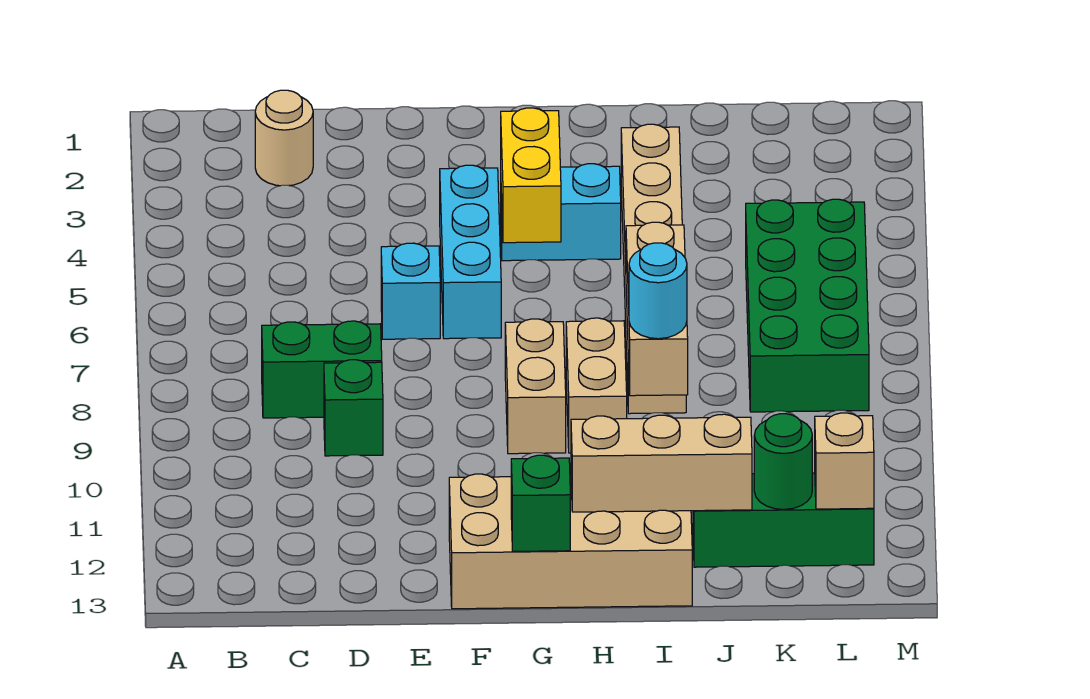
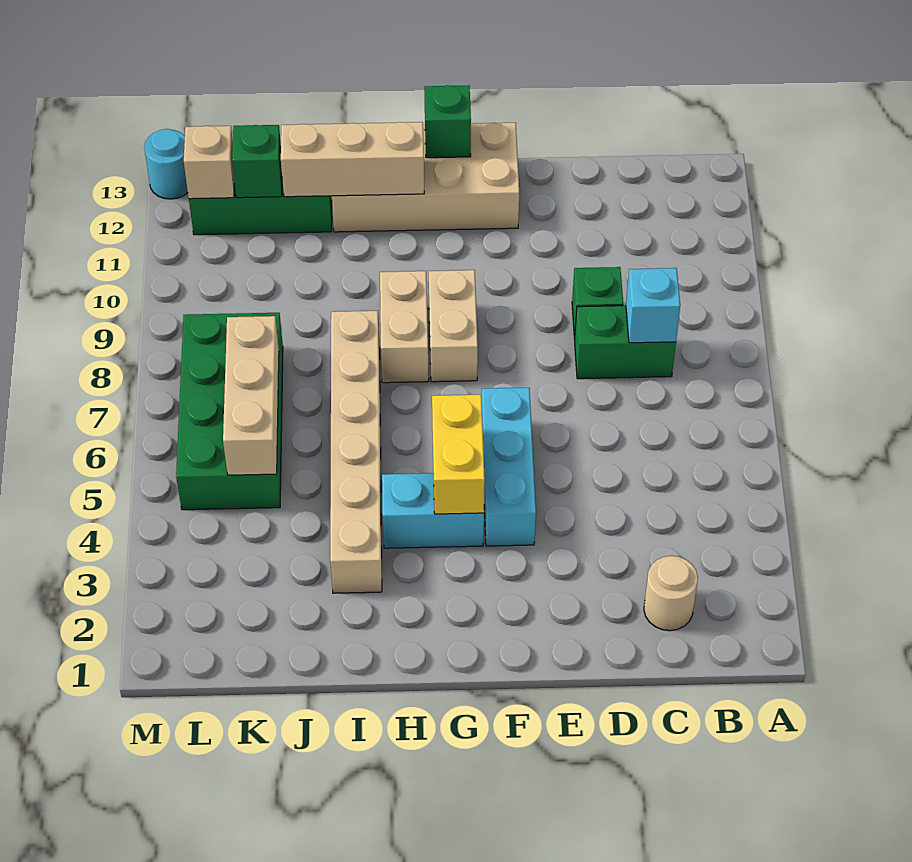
cyan brick E6 level 1 -> cyan brick C8 level 2
tan brick I7:I9 level 2 -> tan brick K5:K7 level 2
cyan round brick I9 level 3 -> cyan round brick M13 level 1
green round brick K12 level 2 -> green brick K12 level 2

